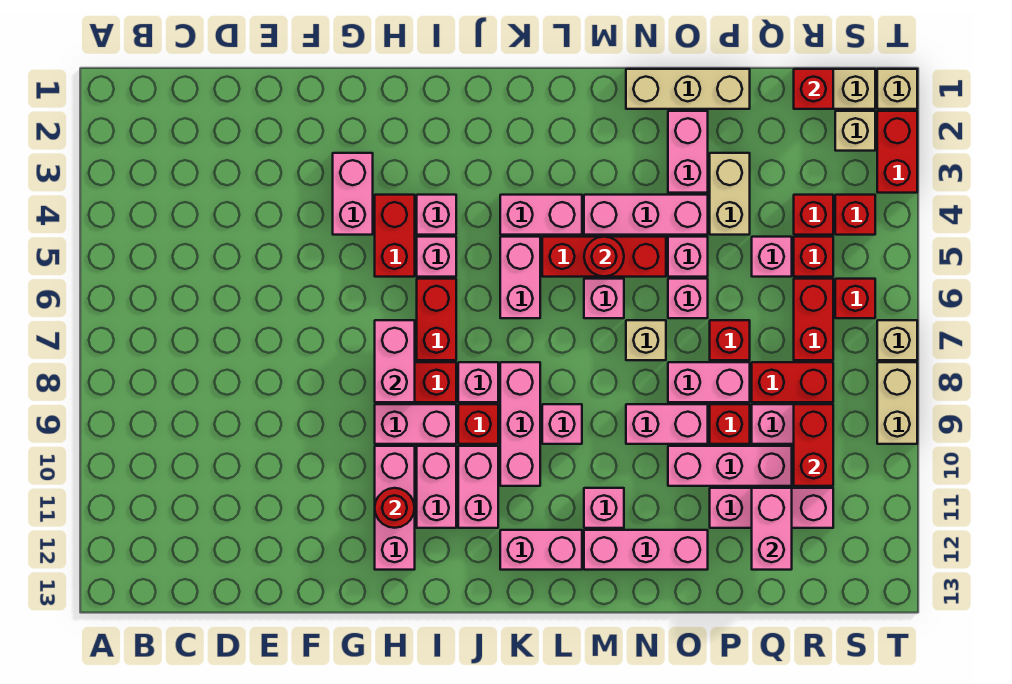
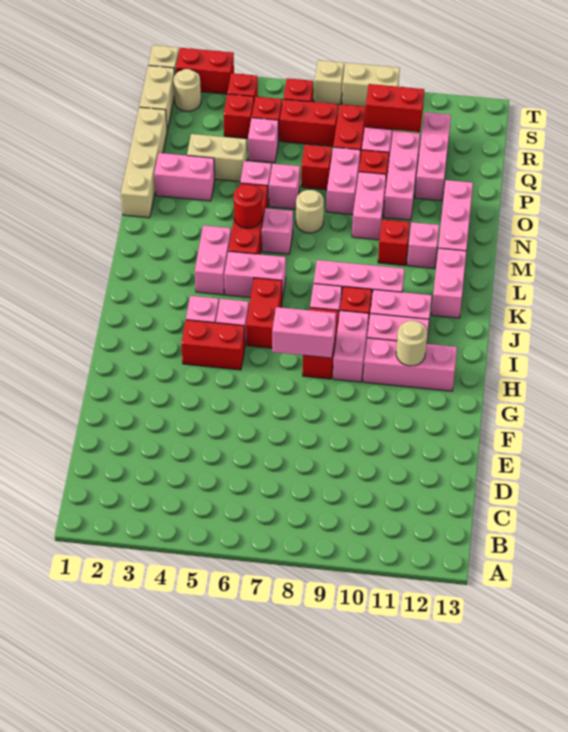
pink brick G3:G4 level 1 -> none
red round brick H11 level 2 -> tan round brick H11 level 2
red brick I6:I7 level 1 -> red brick I6:J6 level 1
pink brick L9 level 1 -> none
pink brick M4:O4 level 1 -> none
tan brick N1:P1 level 1 -> tan brick N1:Q1 level 1
tan brick N7 level 1 -> tan round brick N7 level 1
pink brick Q11:Q12 level 2 -> none
red brick R1 level 2 -> red brick M10 level 1
tan brick S2 level 1 -> tan round brick S2 level 1

